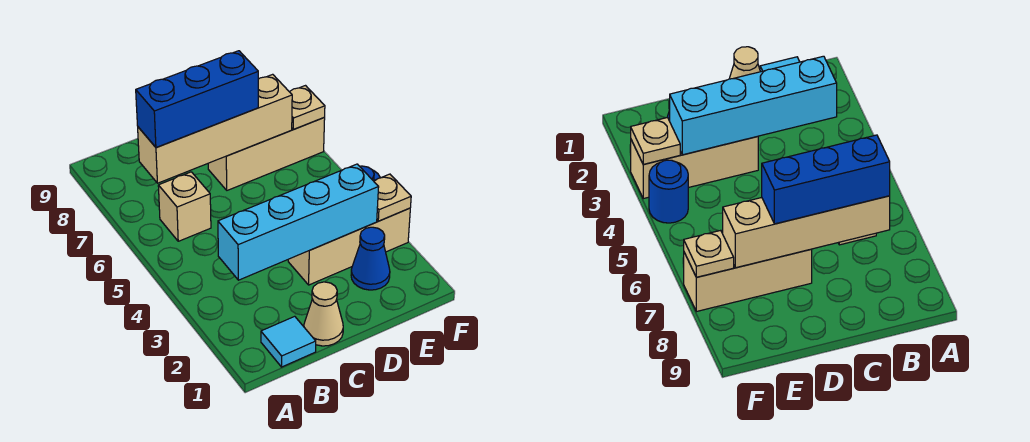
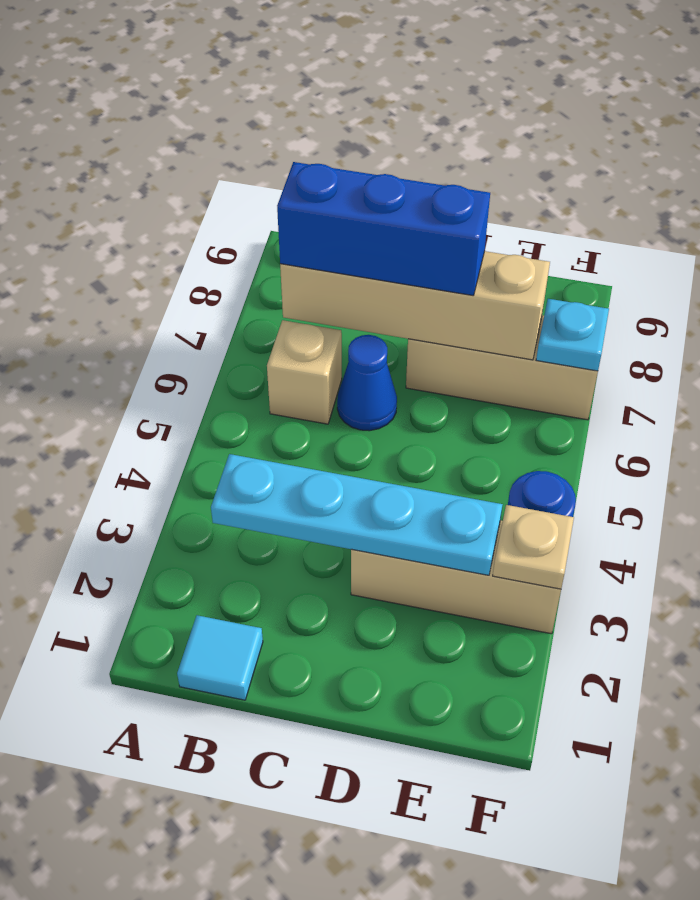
cyan brick B3:E3 level 2 -> cyan plate B3:E3 level 2
tan cone C1 level 1 -> none
blue cone E2 level 1 -> blue cone C6 level 1
tan plate F7 level 2 -> cyan plate F7 level 2

